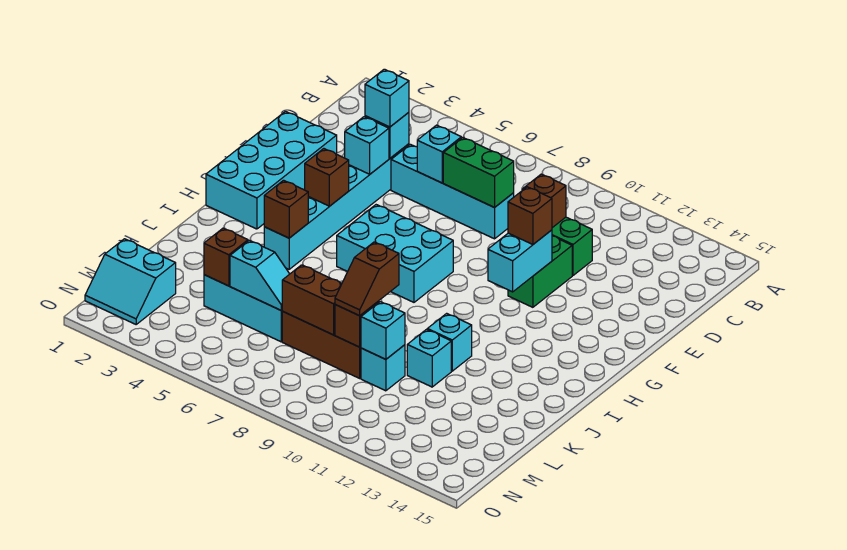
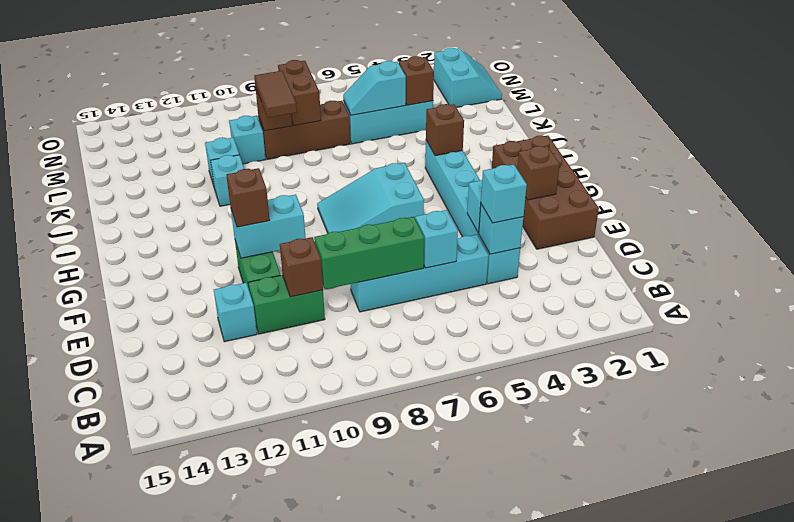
green brick D7:D8 level 2 -> green brick D7:D9 level 2
cyan brick E1:H2 level 1 -> brown brick E1:H2 level 1
cyan brick F11:G11 level 2 -> cyan brick F10:F11 level 2
brown brick G4 level 2 -> brown brick F2 level 2
cyan brick G6:H8 level 1 -> cyan slope G6:H8 level 1 top 6
brown slope K9:L9 level 3 top K -> brown tile K9:L9 level 3
brown brick L7:L8 level 2 -> brown brick L8:M8 level 2
cyan brick L10 level 2 -> cyan brick D12 level 1
cyan slope M1:N2 level 1 top M -> cyan slope M1:N2 level 1 top 2

